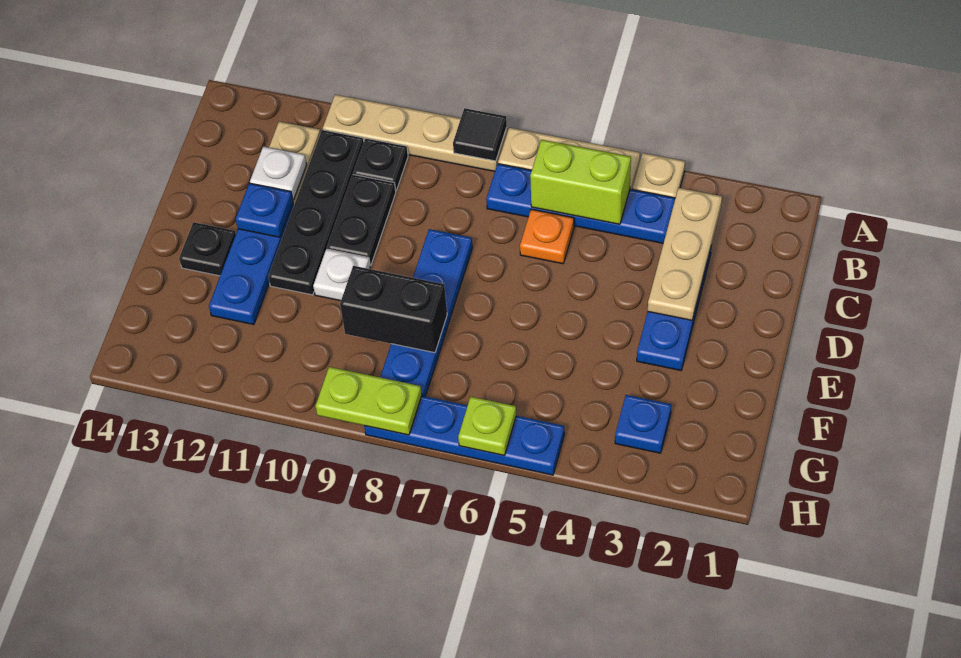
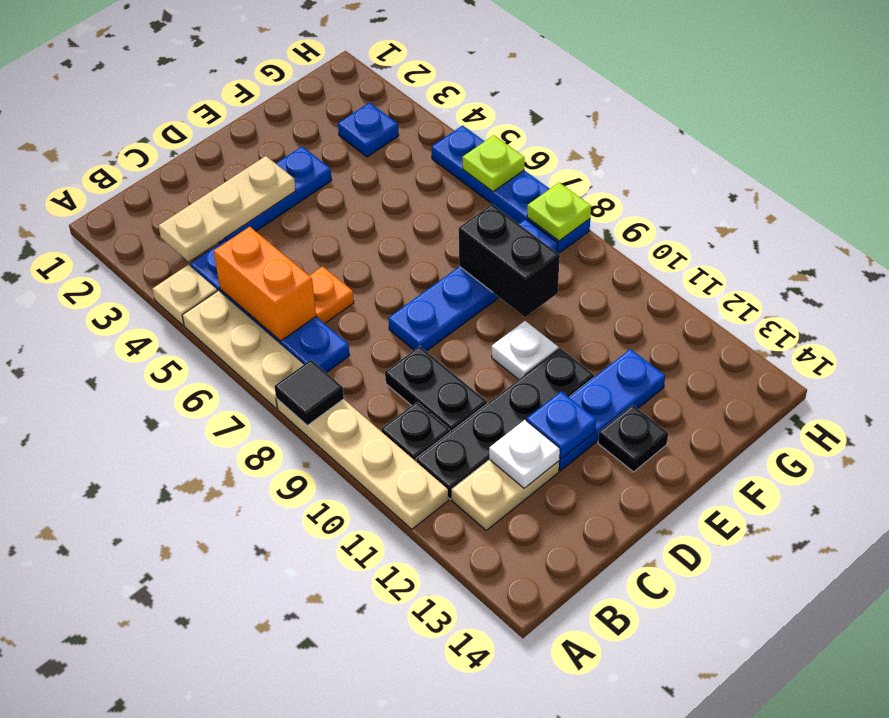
lime brick B5:B6 level 2 -> orange brick B5:B6 level 2
black plate C10:D10 level 1 -> black plate C9:C10 level 1
lime plate H8:H9 level 2 -> lime plate H8 level 2

